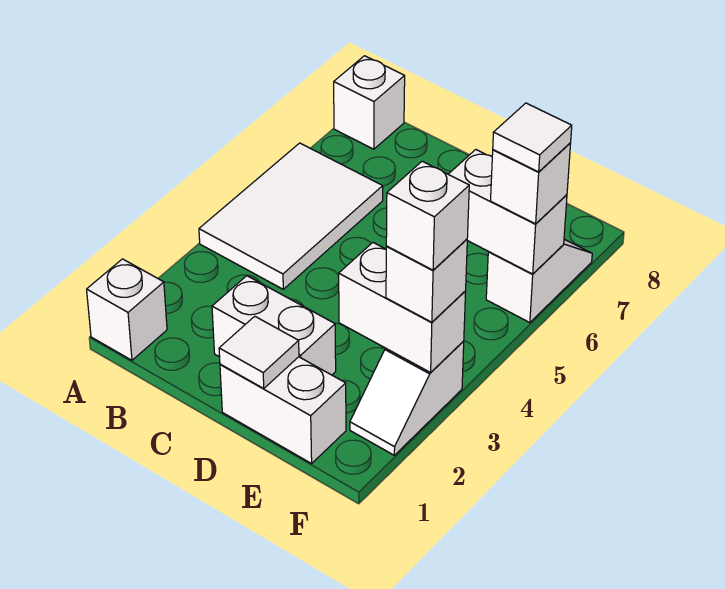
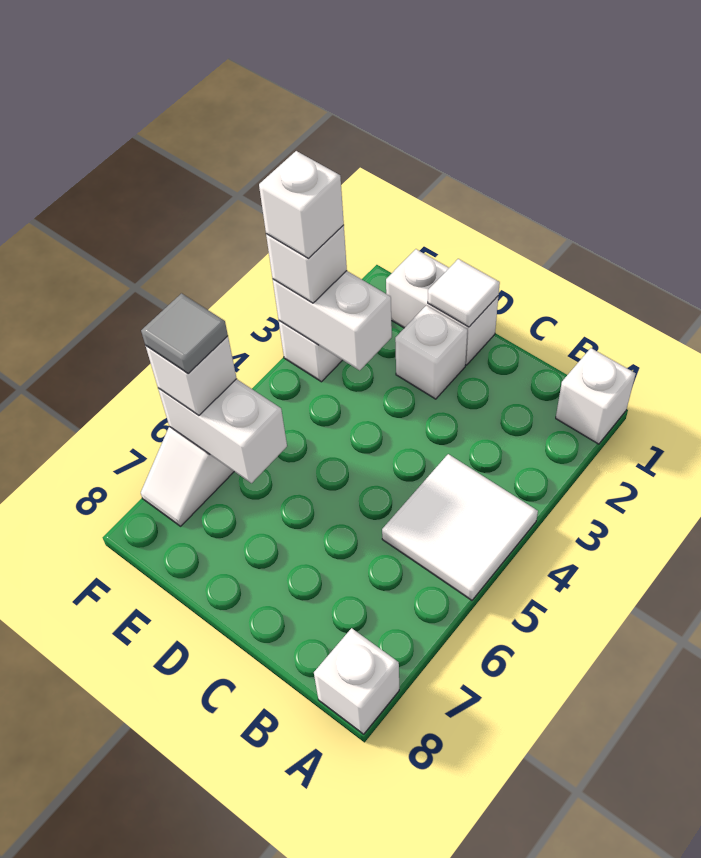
white tile A4:B6 level 1 -> white tile A4:B5 level 1
white brick C2:D2 level 1 -> white brick D2 level 1
white tile F6 level 4 -> grey tile F6 level 4

